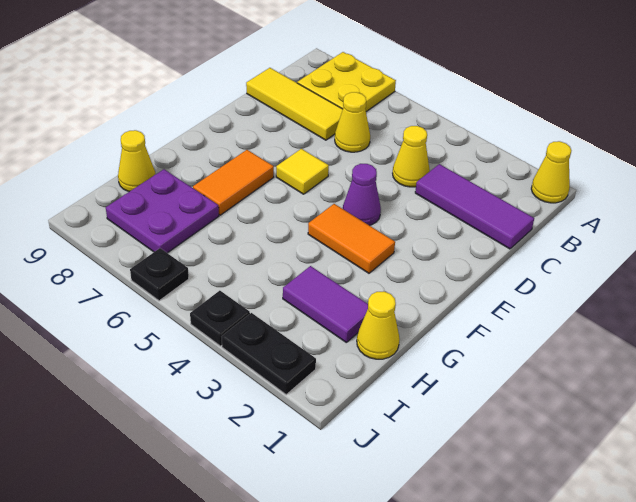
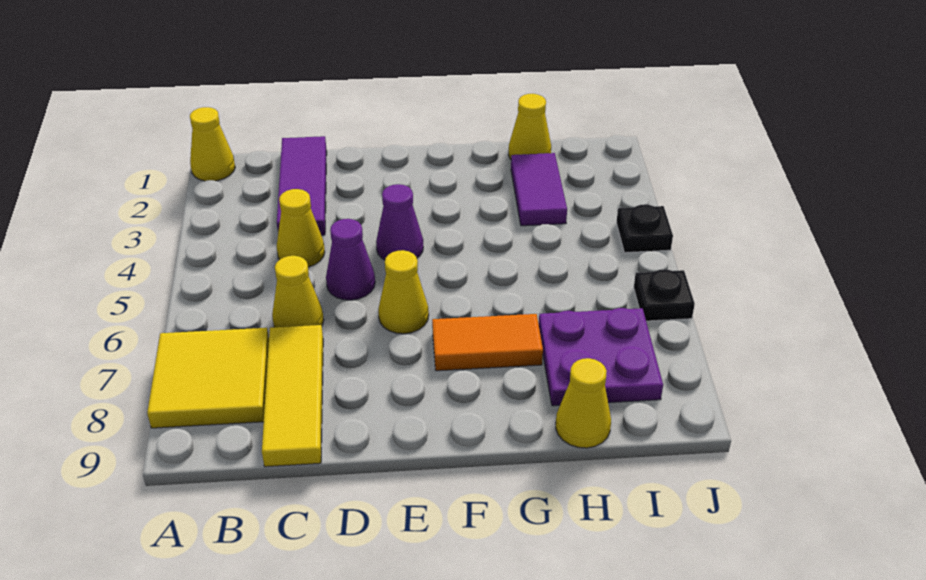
yellow plate A7:B8 level 1 -> yellow tile A7:B8 level 1
none -> purple cone D5 level 1
yellow tile E6 level 1 -> yellow cone E6 level 1
orange tile F3:F4 level 1 -> none
black plate J2:J3 level 1 -> none

